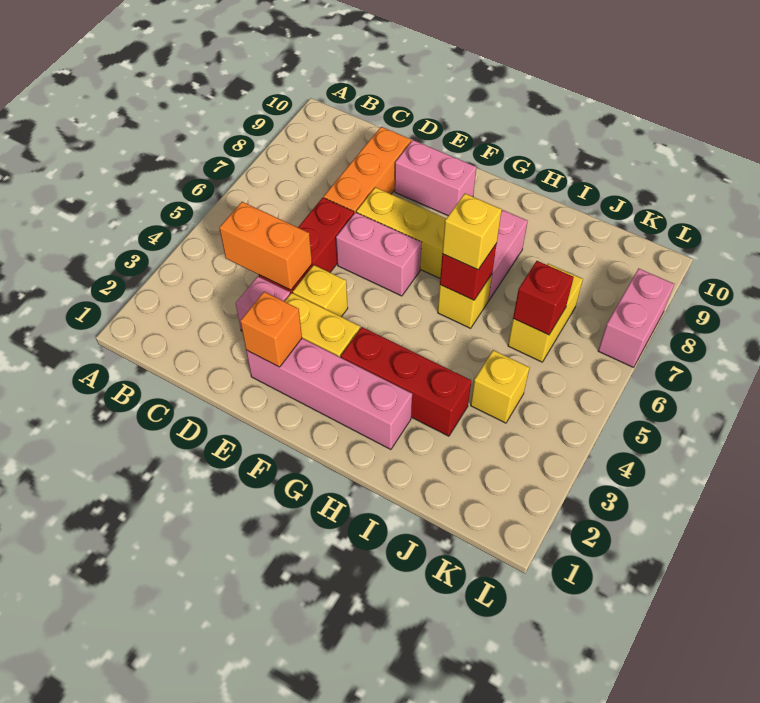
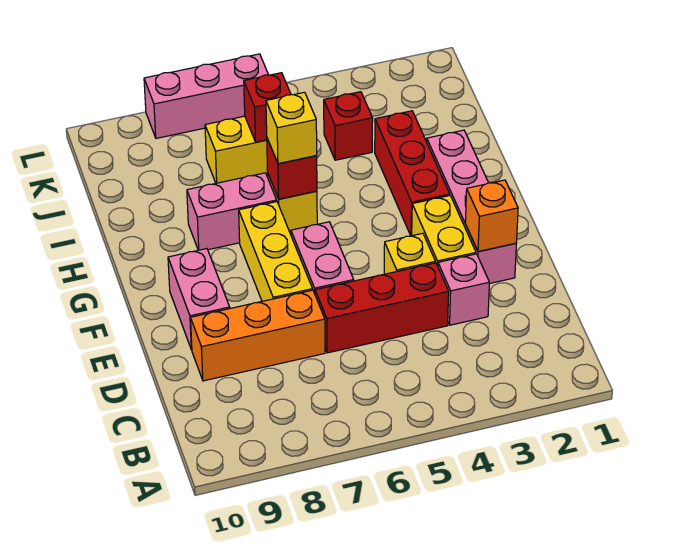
orange brick C4:D4 level 2 -> none
yellow brick J4 level 1 -> red brick J4 level 1
pink brick L7:L8 level 1 -> pink brick L6:L8 level 1

